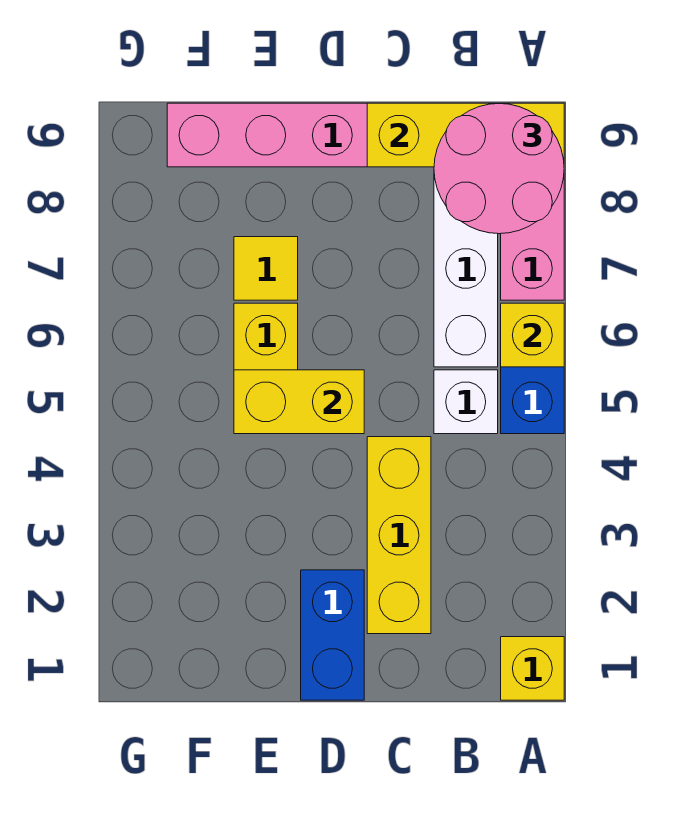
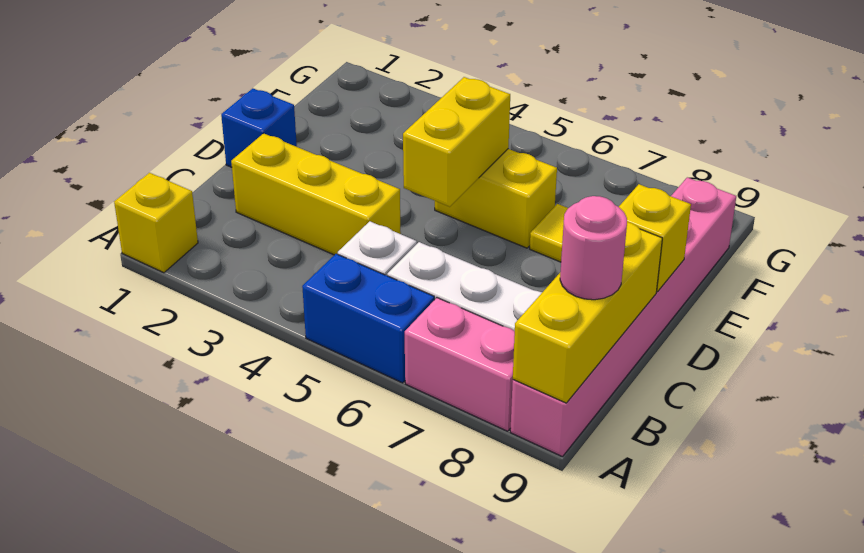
yellow brick A6 level 2 -> yellow brick D9 level 2
pink round brick A8:B9 level 3 -> pink round brick B9 level 3
blue brick D1:D2 level 1 -> blue brick D1 level 1

